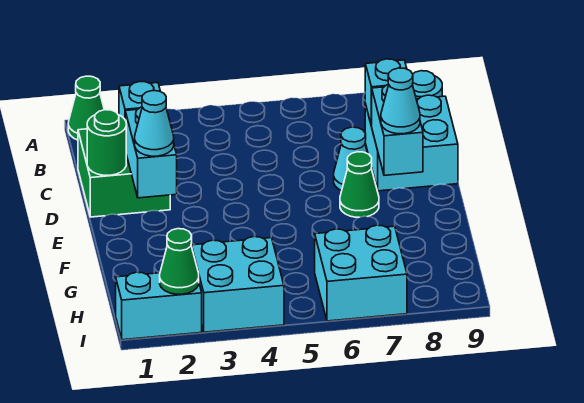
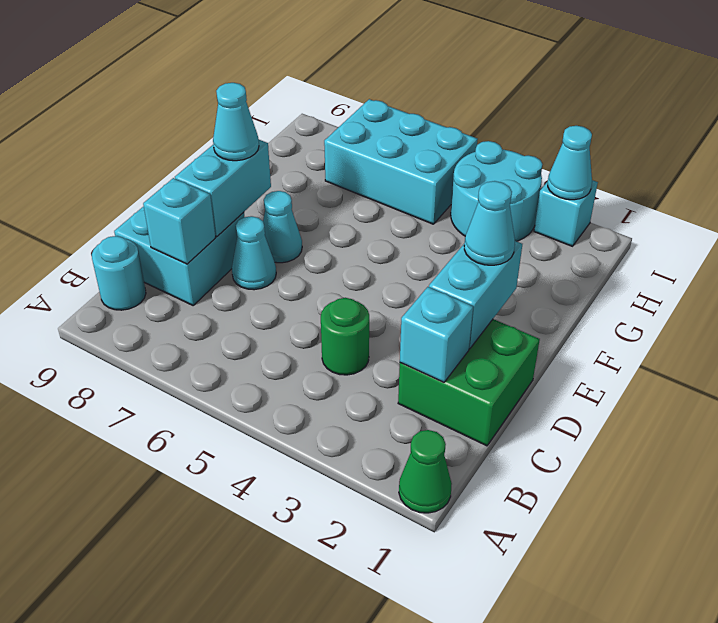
green round brick D1 level 2 -> green round brick C4 level 1
green cone E7 level 1 -> cyan cone E7 level 1
cyan brick H3:I4 level 1 -> cyan round brick H3:I4 level 1
cyan brick H6:I7 level 1 -> cyan brick H5:I7 level 1
cyan brick I1:I2 level 1 -> cyan brick I2 level 1
green cone I2 level 2 -> cyan cone I2 level 2

